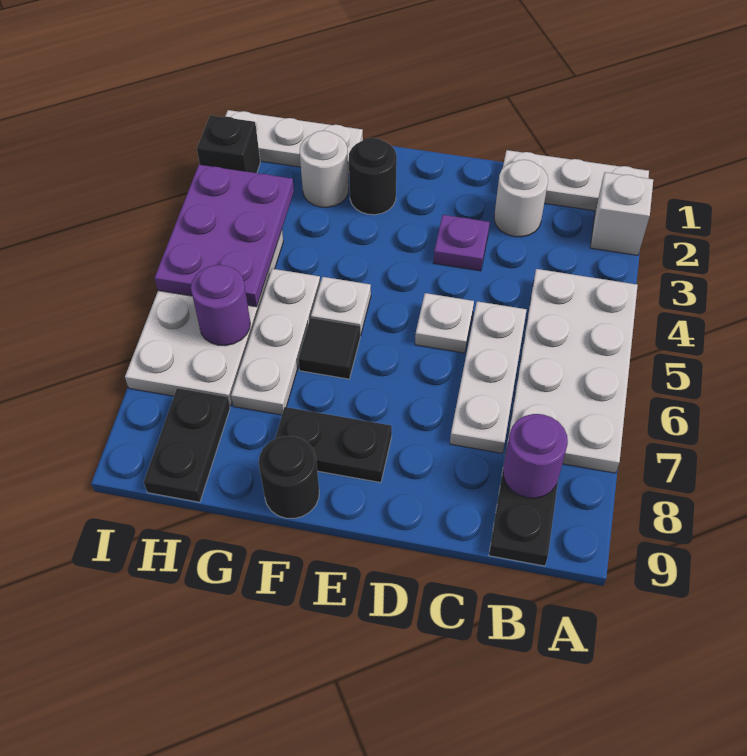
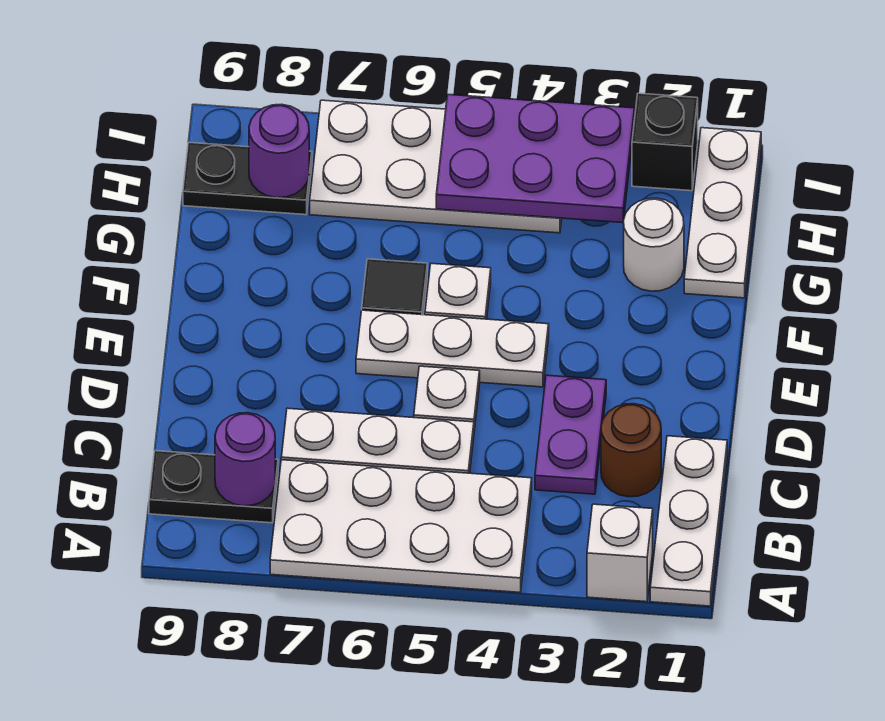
white round brick C2 level 1 -> brown round brick C2 level 1
purple plate D3 level 1 -> purple plate C3:D3 level 1
black plate E8:F8 level 1 -> none
black round brick F2 level 1 -> none
black round brick F9 level 1 -> none
white plate G5:G7 level 1 -> white plate E4:E6 level 1
purple round brick H6 level 2 -> purple round brick H8 level 2

